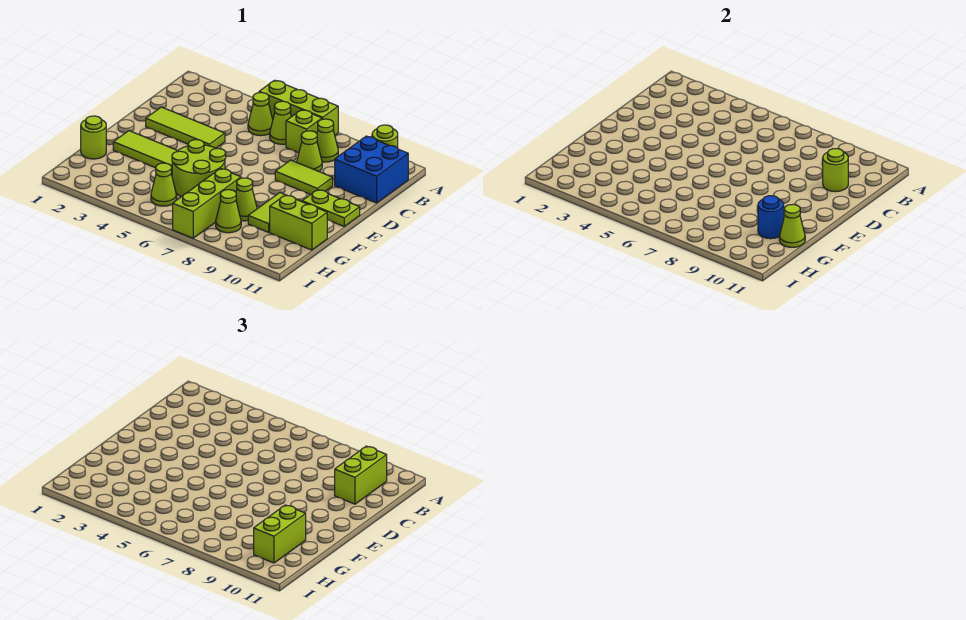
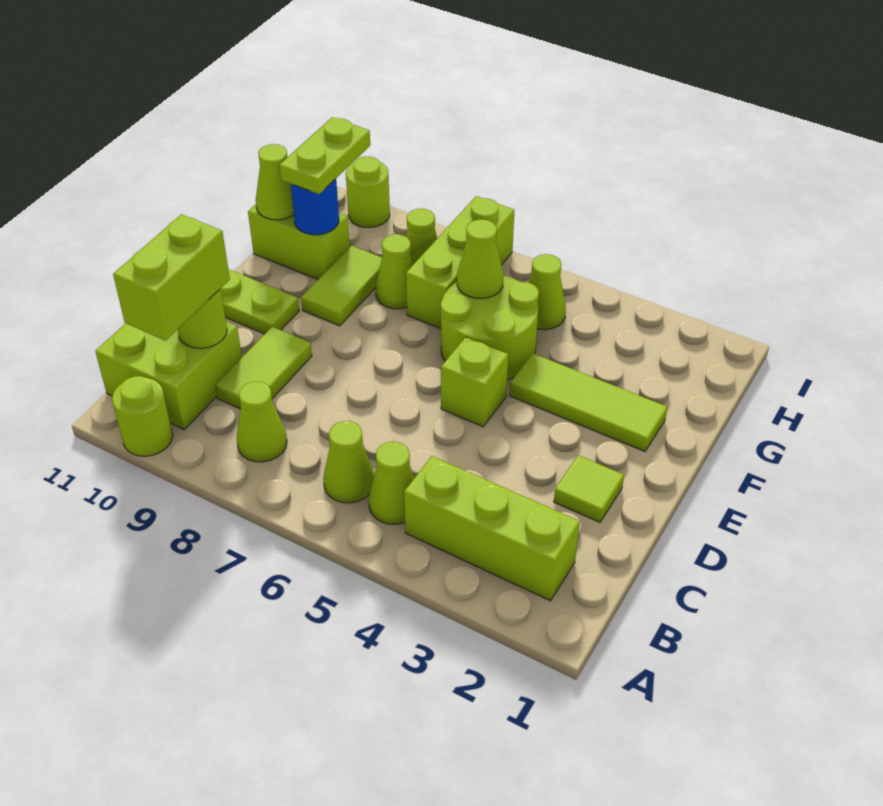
lime brick A5:A7 level 1 -> lime brick B2:B4 level 1
lime brick B7 level 1 -> lime brick E5 level 1
blue brick B10:C11 level 1 -> lime brick B10:C11 level 1
lime cone C8 level 1 -> lime cone G6 level 2
lime tile D2:D4 level 1 -> lime tile D2 level 1
lime tile D8:D9 level 1 -> lime tile C9:D9 level 1
lime round brick G1 level 1 -> lime round brick I10 level 1
lime brick G10:H10 level 3 -> lime plate G10:H10 level 3

